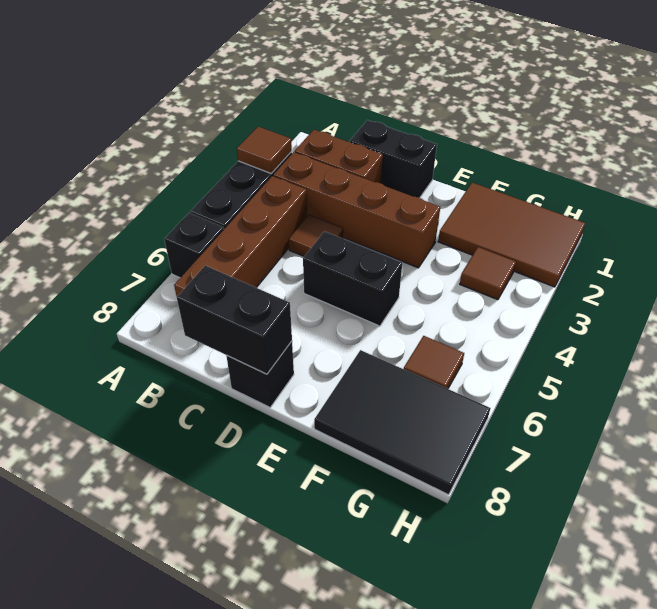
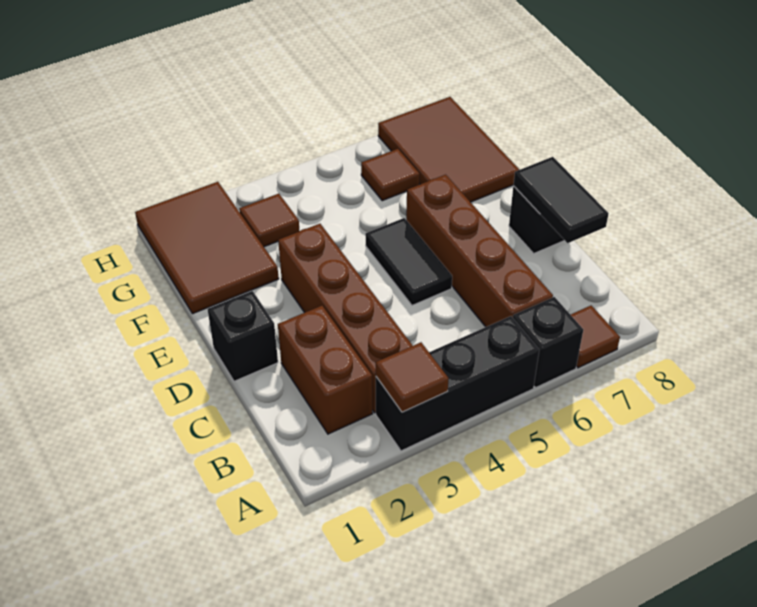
brown brick B4:B7 level 1 -> brown brick B6:E6 level 1
black brick C1:D1 level 1 -> black brick D1 level 1
brown tile C4 level 1 -> brown tile A7 level 1
black brick C8:D8 level 2 -> black tile C8:D8 level 2
black brick D5:E5 level 1 -> black tile D5:E5 level 1
black tile F7:H8 level 1 -> brown tile F7:H8 level 1

